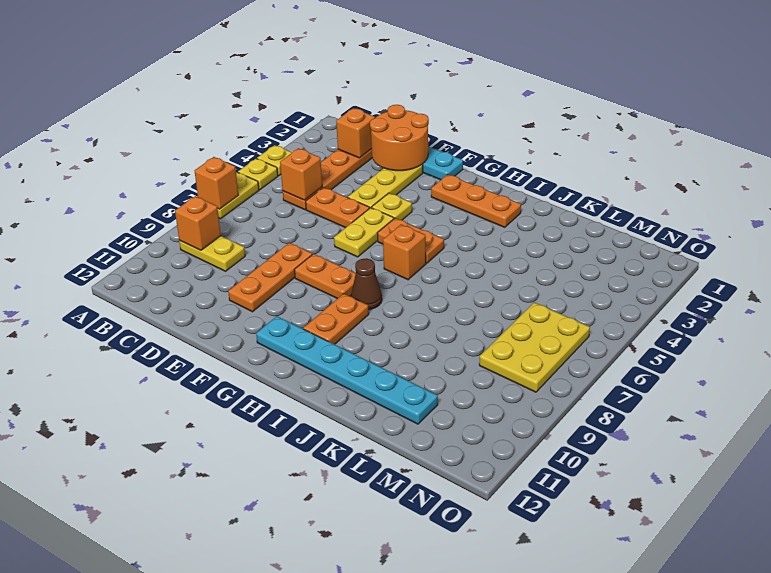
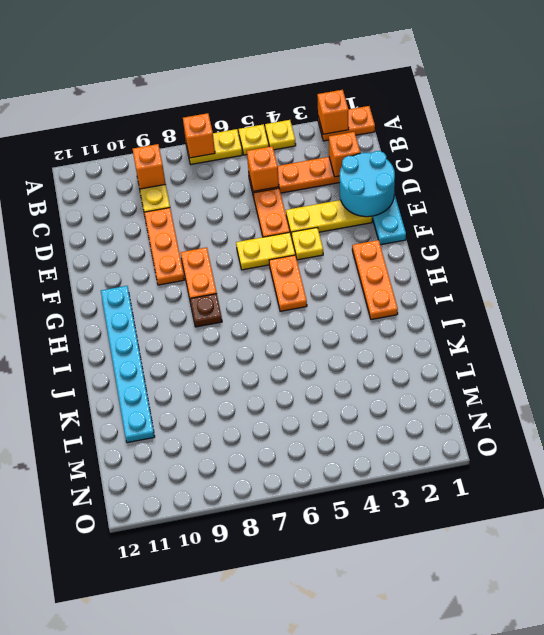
orange round brick D1:E2 level 2 -> cyan round brick D1:E2 level 2
orange plate E8:E10 level 1 -> orange plate D9:F9 level 1
orange brick H6 level 1 -> orange brick A2 level 2
brown cone H8 level 1 -> brown plate H8 level 1
orange plate H9:H10 level 1 -> orange plate A1:A2 level 1
yellow plate M6:N8 level 1 -> none

